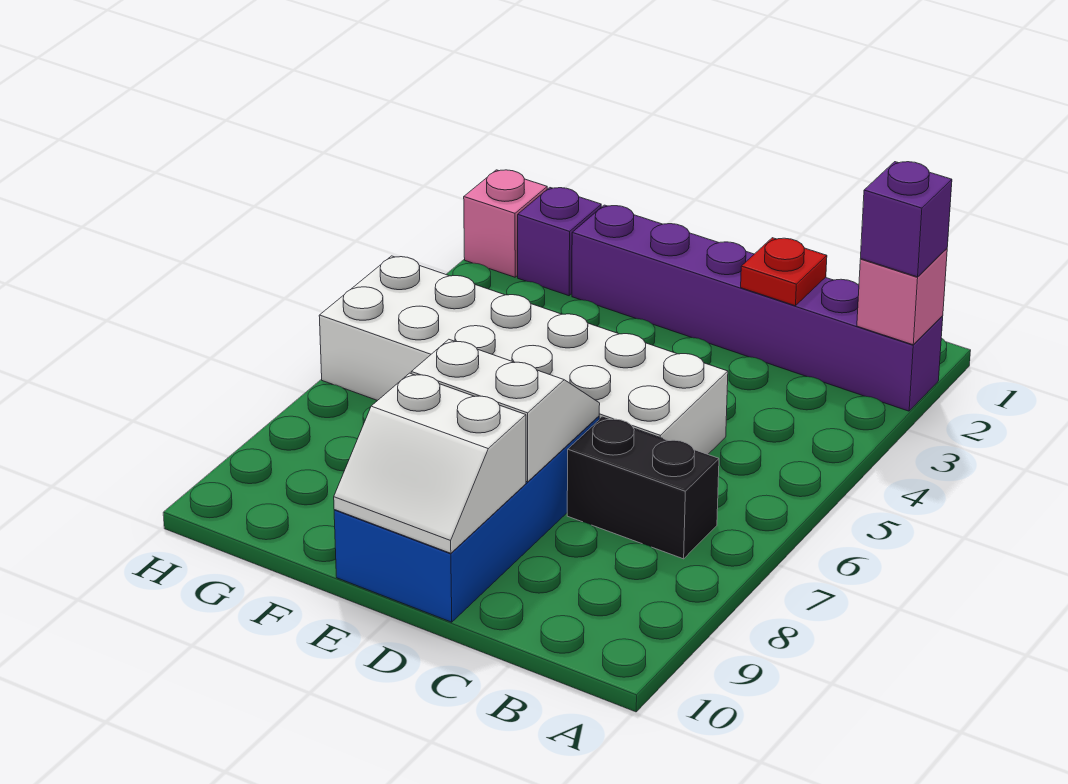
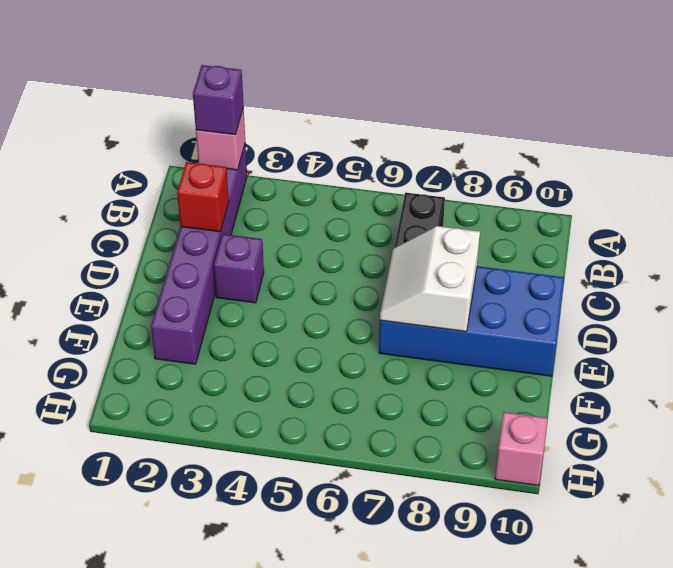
red plate C2 level 2 -> red brick C2 level 2
white brick C5:H6 level 1 -> none
white slope D9:E10 level 2 top 9 -> none
purple brick G2 level 1 -> purple brick D3 level 1
pink brick H2 level 1 -> pink brick H10 level 1

